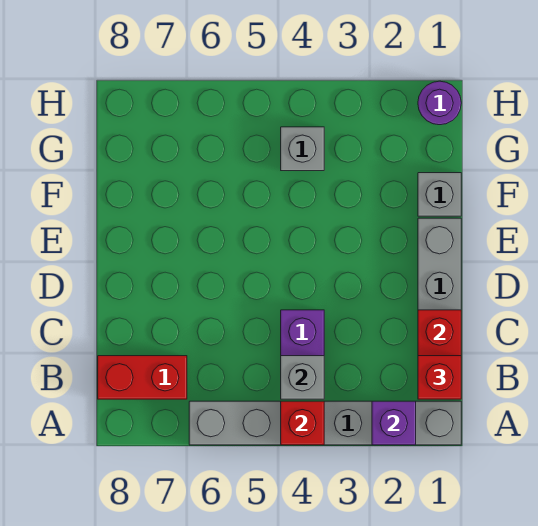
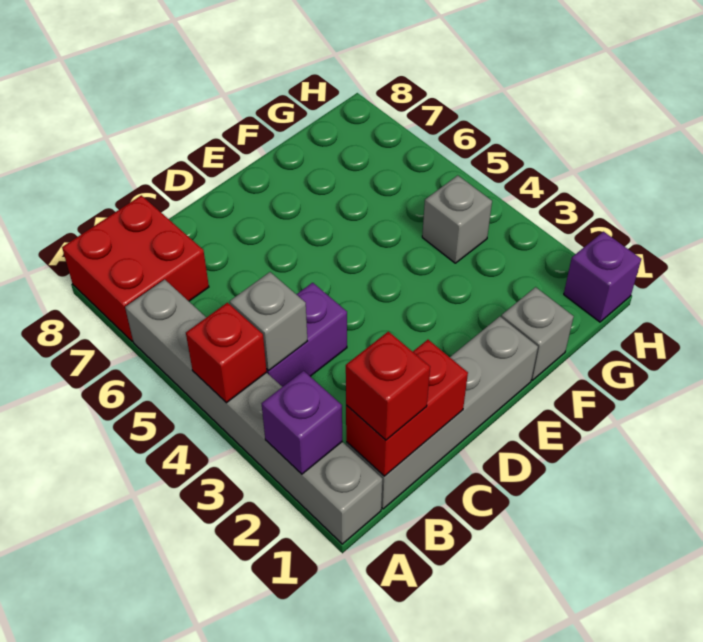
red brick B7:B8 level 1 -> red brick A7:B8 level 1
purple round brick H1 level 1 -> purple brick H1 level 1

